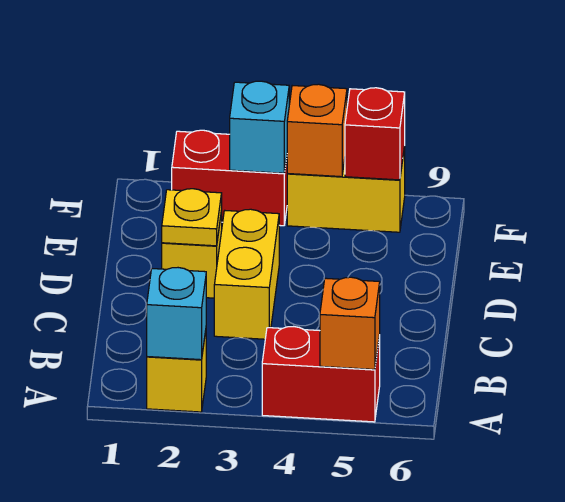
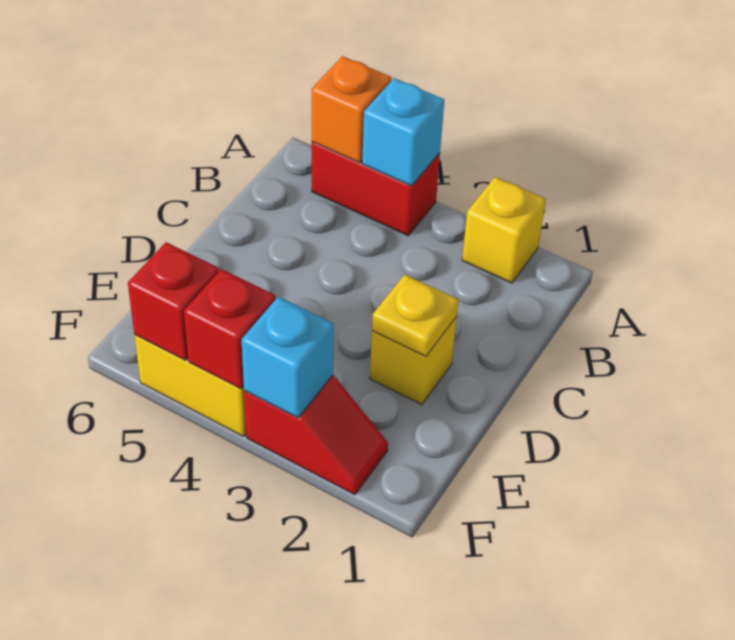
cyan brick A2 level 2 -> cyan brick A4 level 2
yellow brick C3:D3 level 1 -> none
red brick F2:F3 level 1 -> red slope F2:F3 level 1 top 3
orange brick F4 level 2 -> red brick F4 level 2

